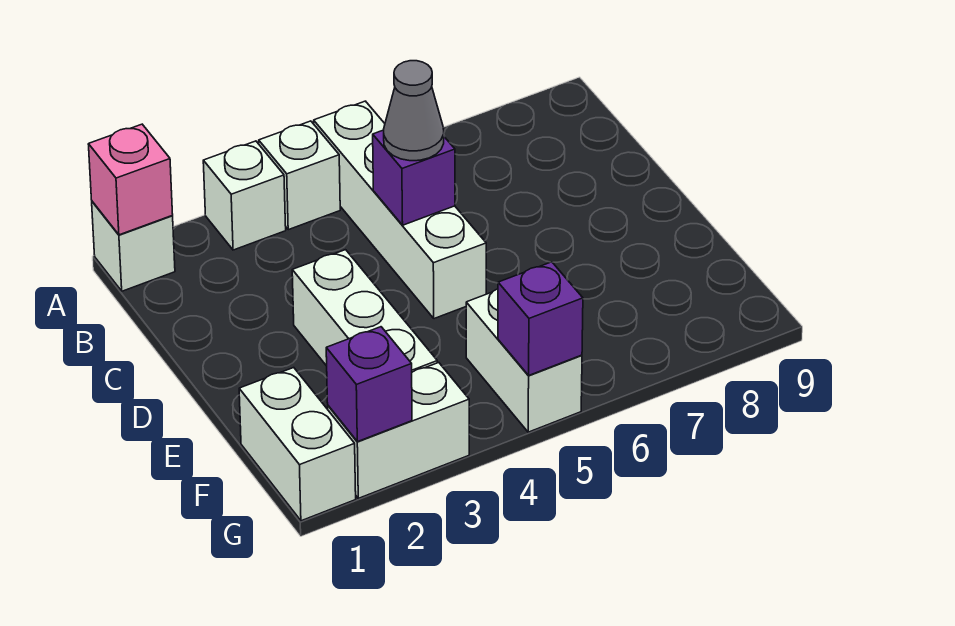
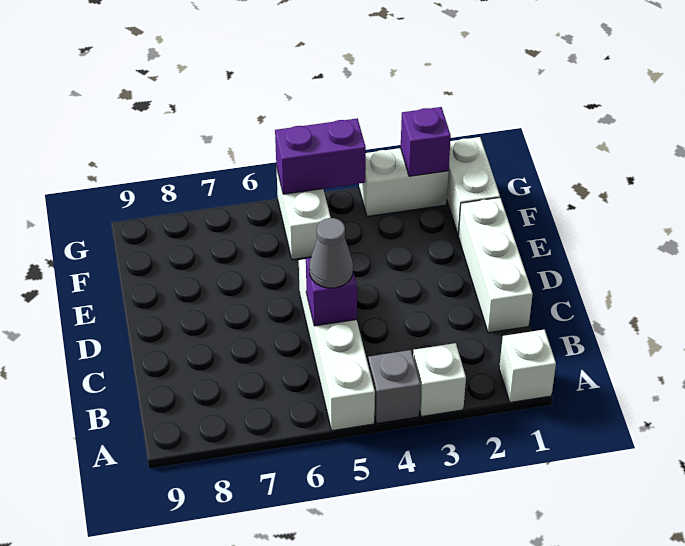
pink brick A1 level 2 -> none
white brick A4 level 1 -> grey brick A4 level 1
white brick D3:F3 level 1 -> white brick C1:E1 level 1
purple brick G5 level 2 -> purple brick G4:G5 level 2

